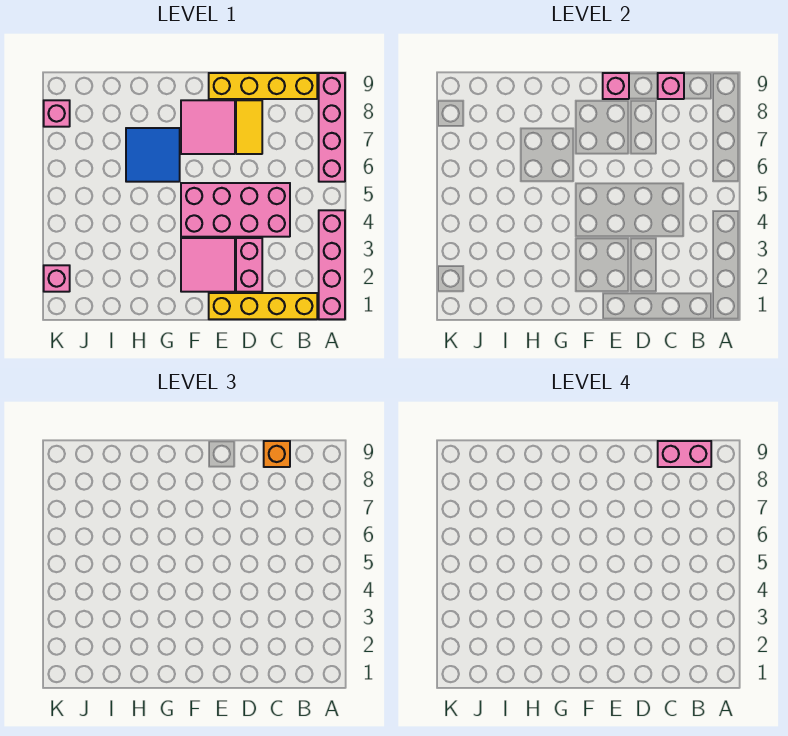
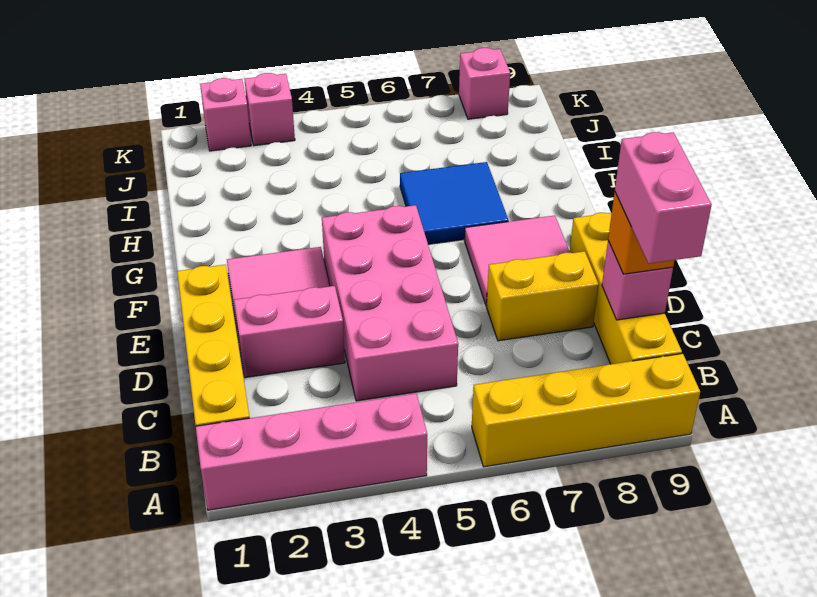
pink brick A6:A9 level 1 -> yellow brick A6:A9 level 1
yellow tile D7:D8 level 1 -> yellow brick D7:D8 level 1
pink brick E9 level 2 -> pink brick K3 level 1

